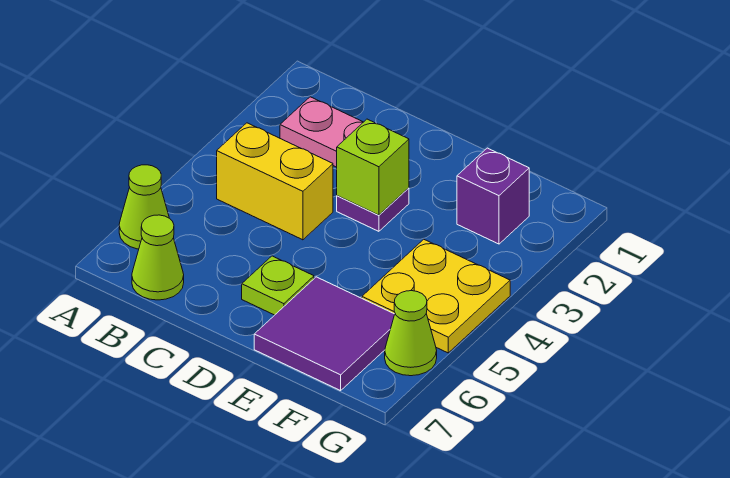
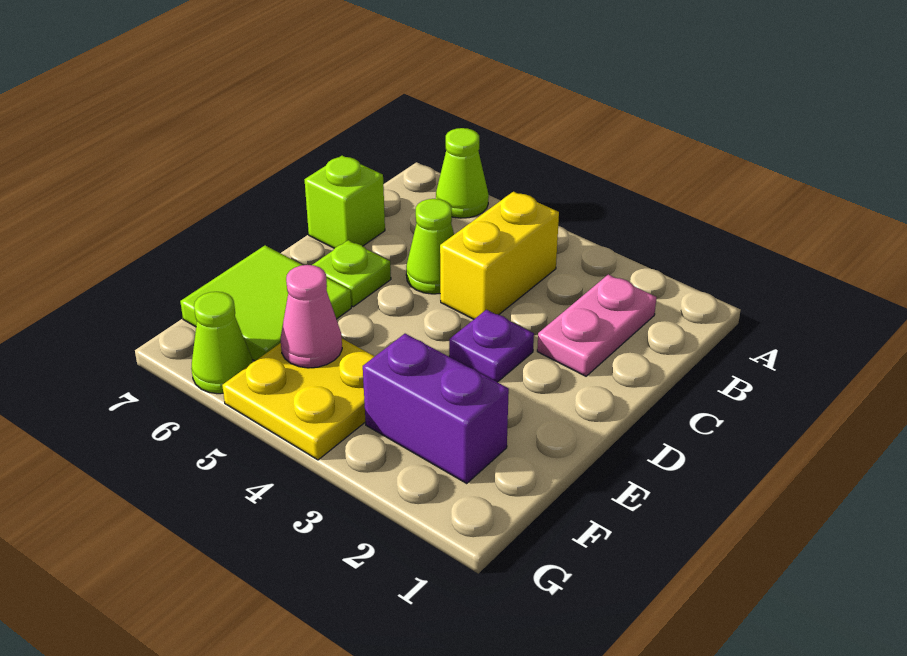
lime cone B7 level 1 -> lime cone C5 level 1
lime brick D3 level 2 -> lime brick C7 level 1
purple tile E6:F7 level 1 -> lime tile E6:F7 level 1
purple brick F2 level 1 -> purple brick F2:F3 level 1
none -> pink cone F5 level 2

